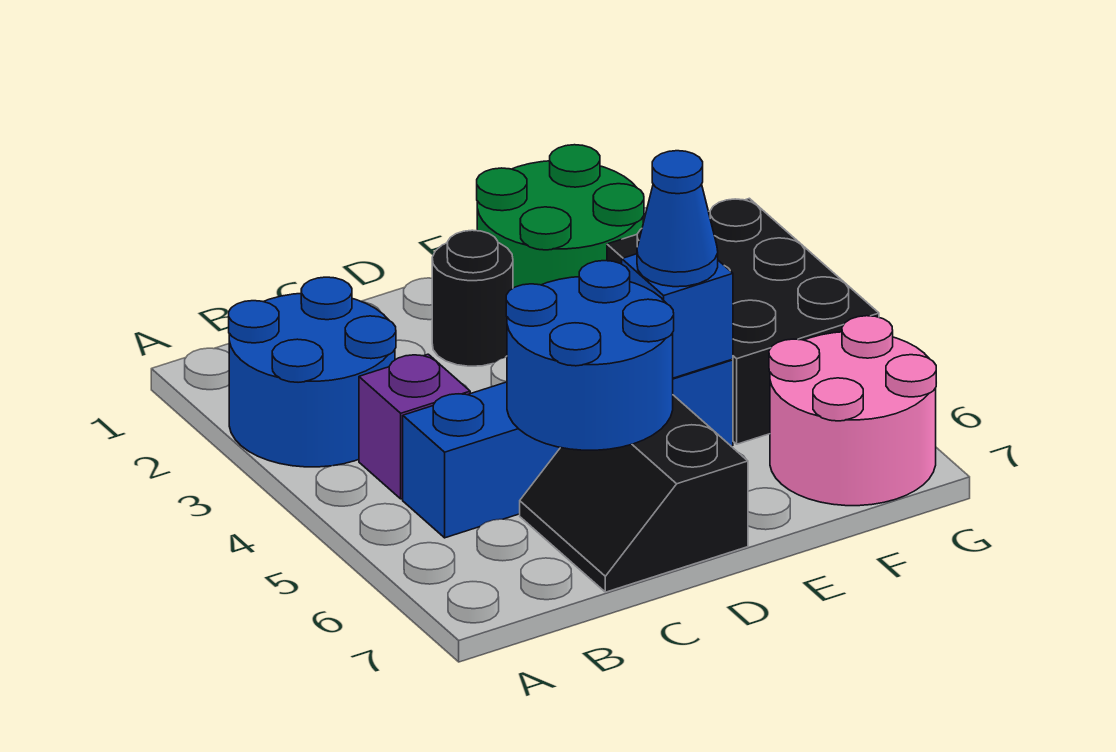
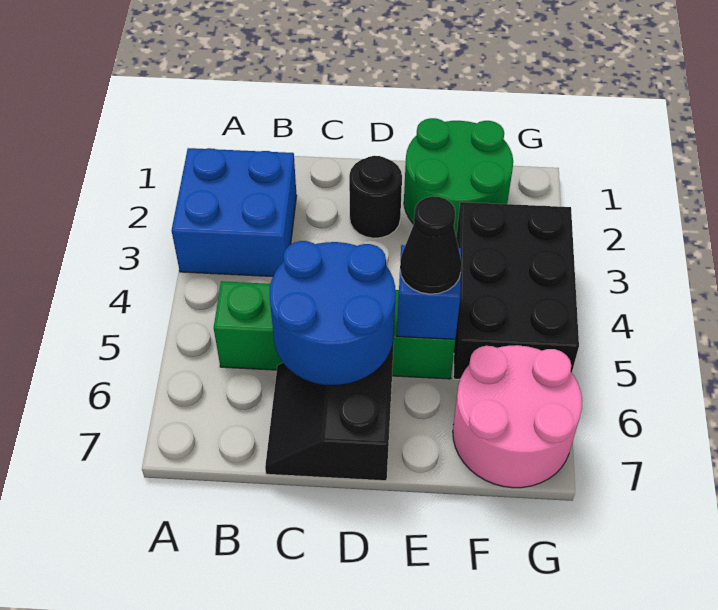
blue round brick A2:B3 level 1 -> blue brick A2:B3 level 1
purple brick B4 level 1 -> none
blue brick B5:E5 level 1 -> green brick B5:E5 level 1
blue cone E5 level 3 -> black cone E5 level 3

